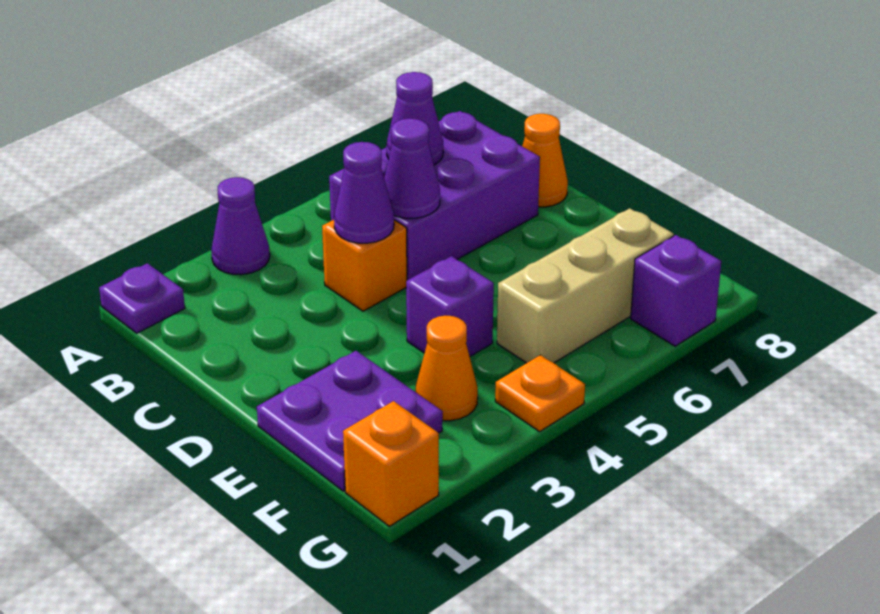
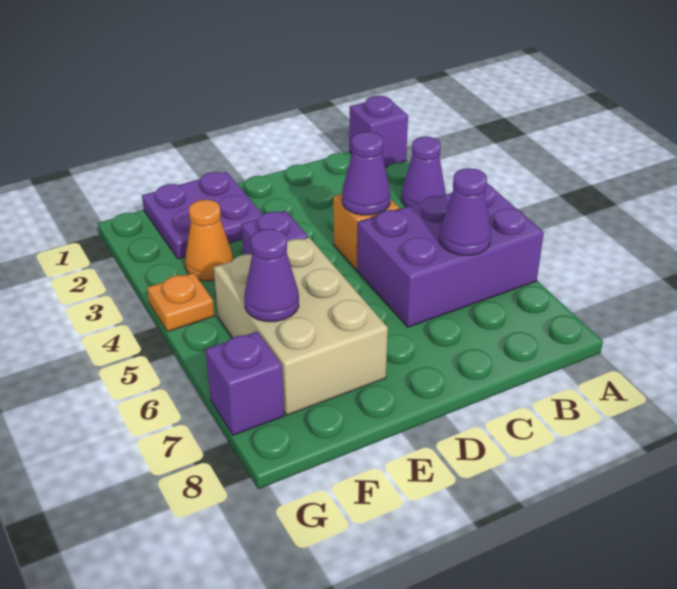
purple plate A1 level 1 -> purple brick A1 level 1
purple brick B5:C7 level 1 -> purple brick A5:C6 level 1
purple cone C5 level 2 -> purple cone F6 level 2
orange cone C8 level 1 -> none
tan brick F5:F7 level 1 -> tan brick E5:F7 level 1
orange brick G1 level 1 -> none

